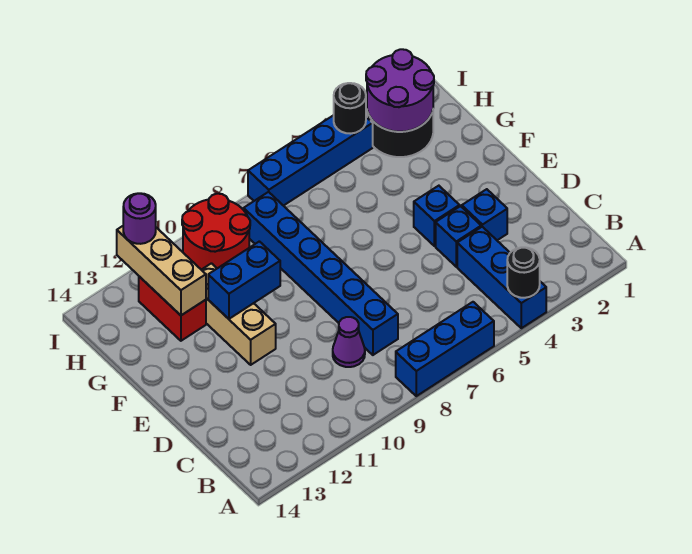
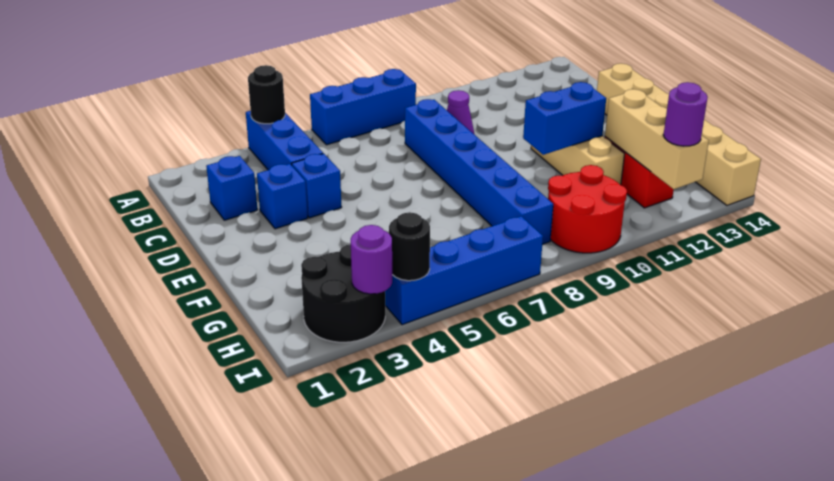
none -> tan brick D14:I14 level 1
blue brick E4 level 1 -> blue brick C2 level 1
purple round brick H2:I3 level 2 -> purple round brick I3 level 2

